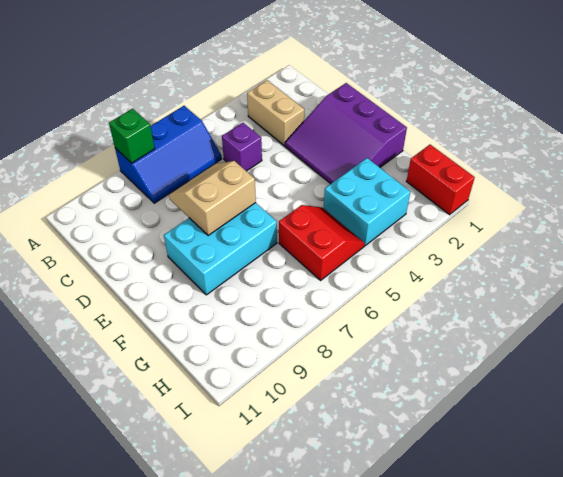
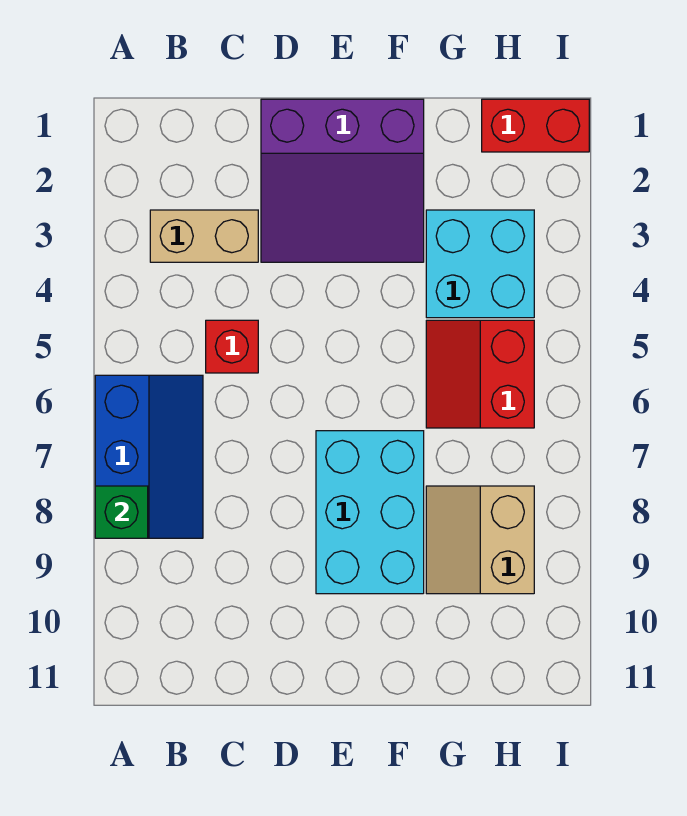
purple brick C5 level 1 -> red brick C5 level 1
tan slope D7:E8 level 2 top E -> tan slope G8:H9 level 1 top H
red slope G5:H6 level 1 top 6 -> red slope G5:H6 level 1 top H

